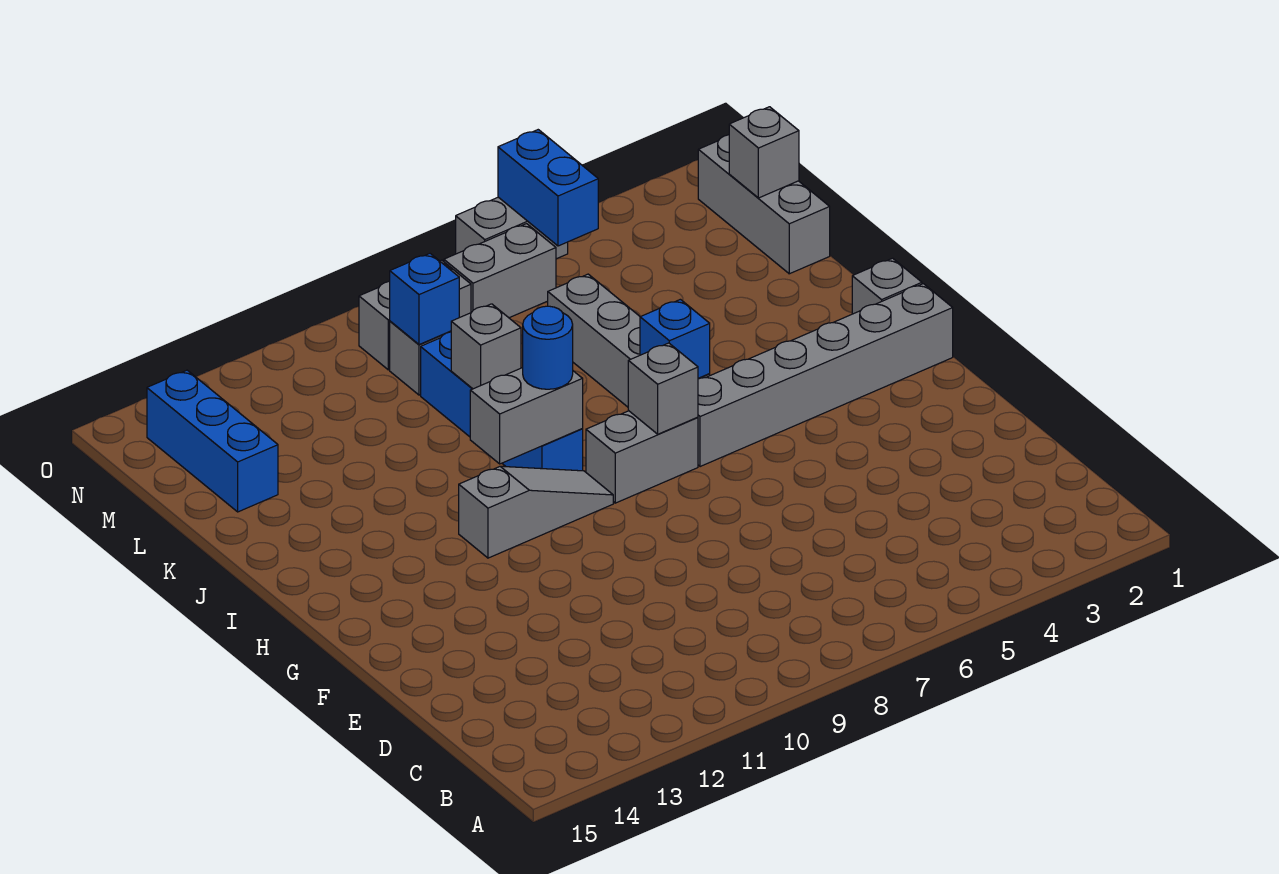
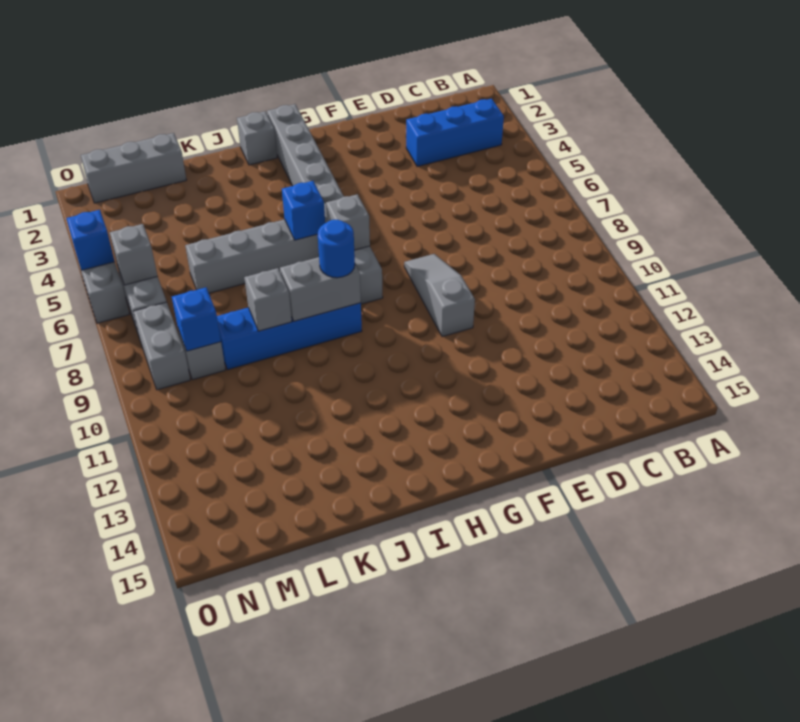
grey slope H9:H11 level 1 top 11 -> grey slope F8:F10 level 1 top 10
grey brick I9:I10 level 2 -> grey brick I9:J9 level 2
blue brick L14:N14 level 1 -> blue brick B3:D3 level 1
grey brick M1 level 2 -> grey brick N6 level 2
blue brick N5:O5 level 2 -> blue brick O5 level 2

